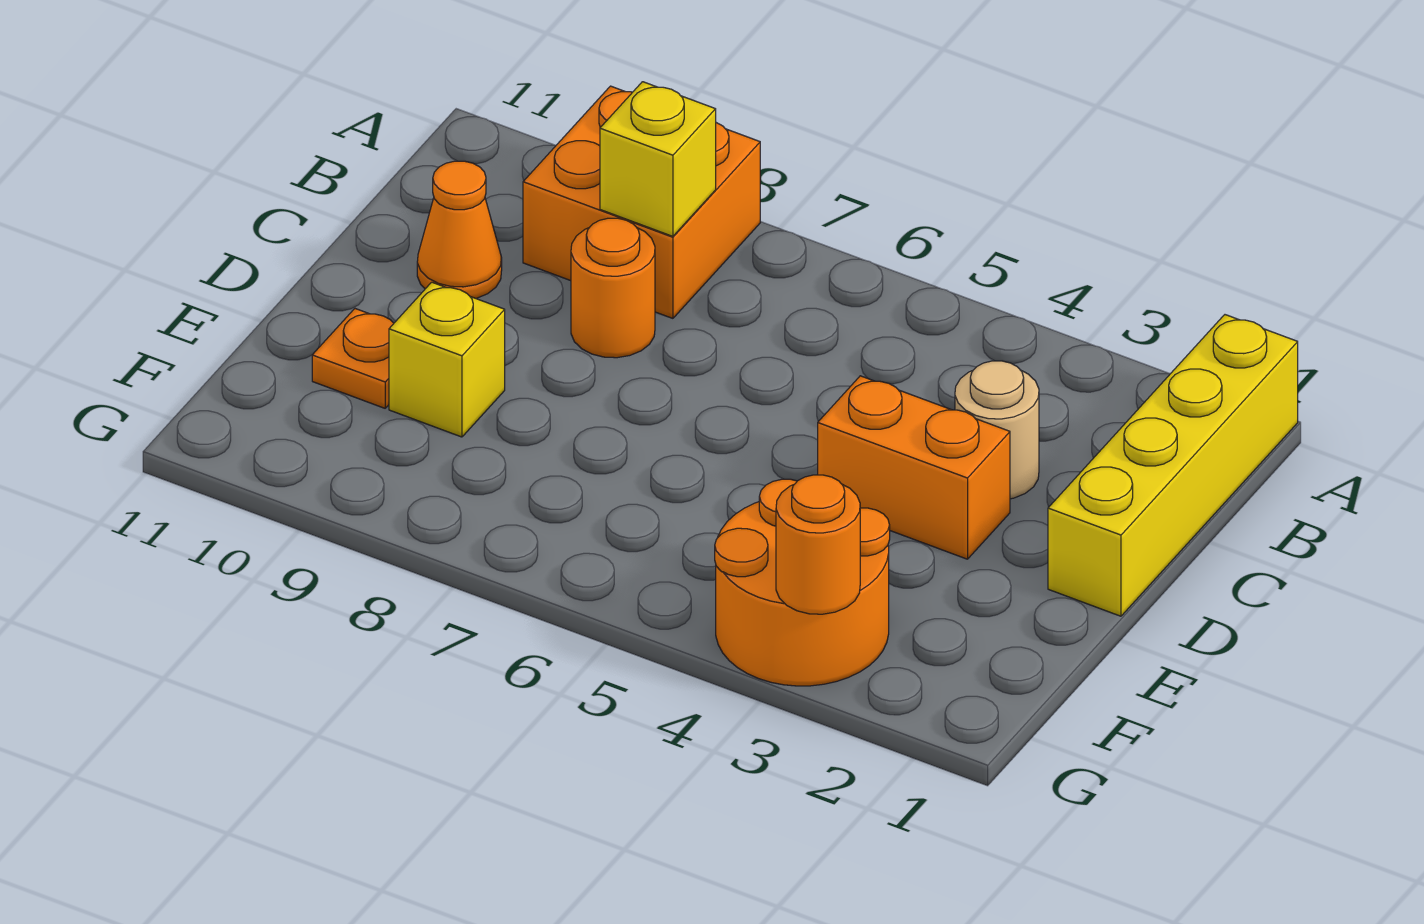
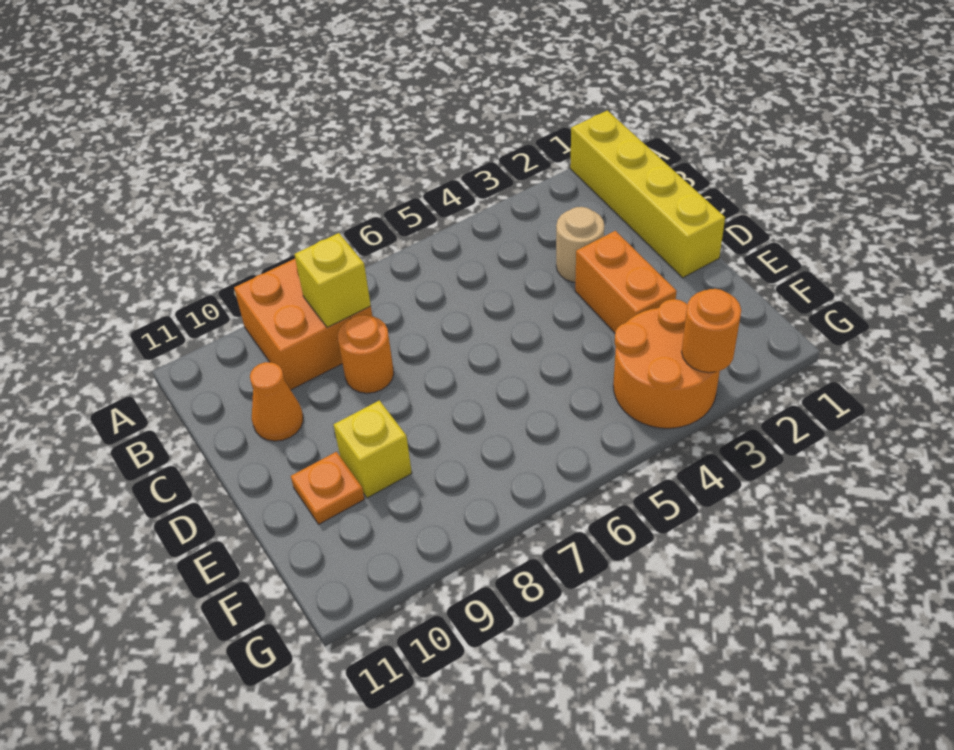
orange brick D3:D4 level 1 -> orange brick D3:E3 level 1

